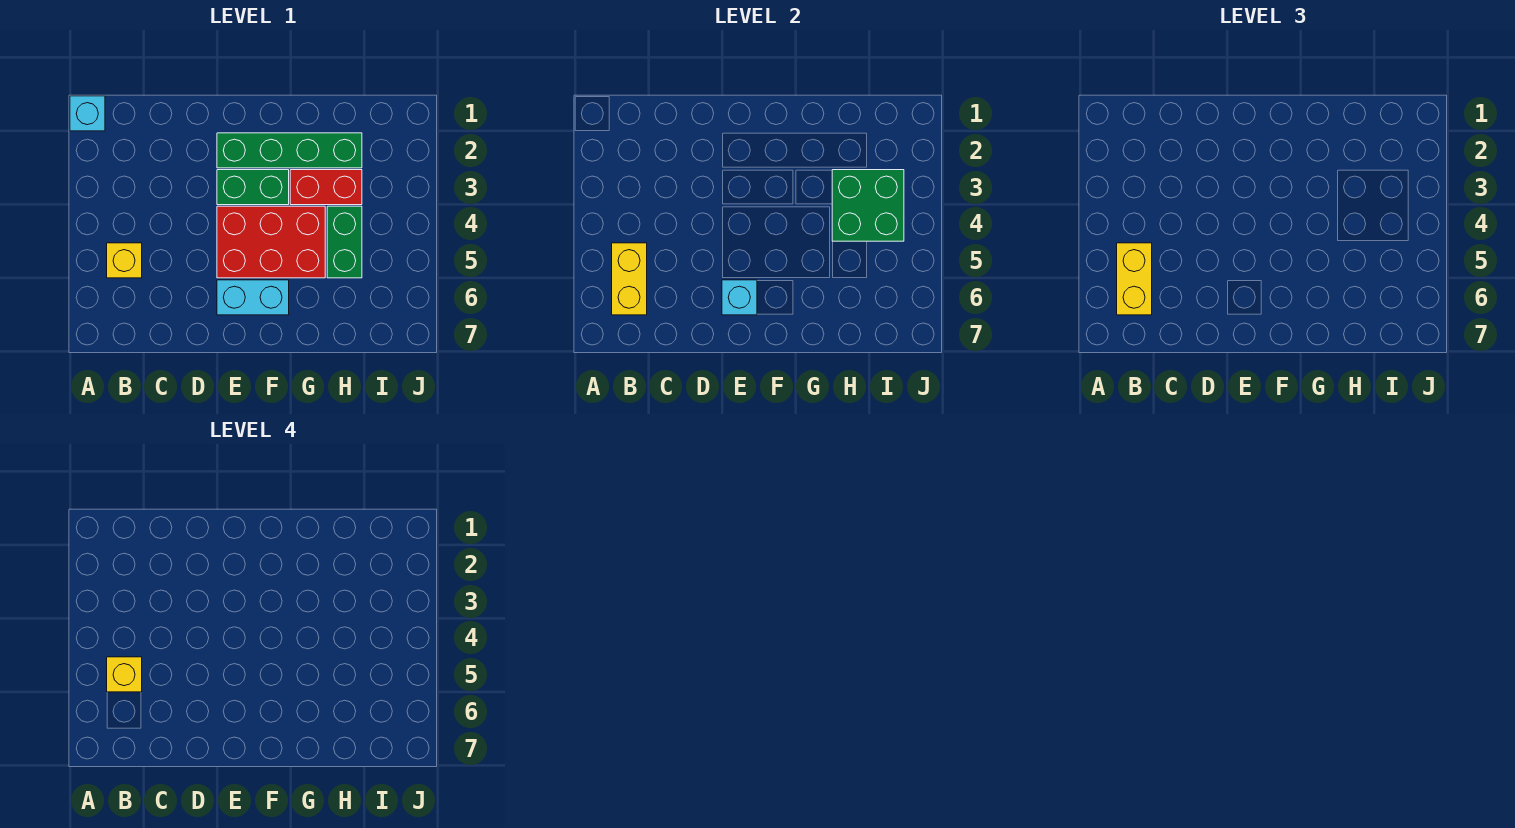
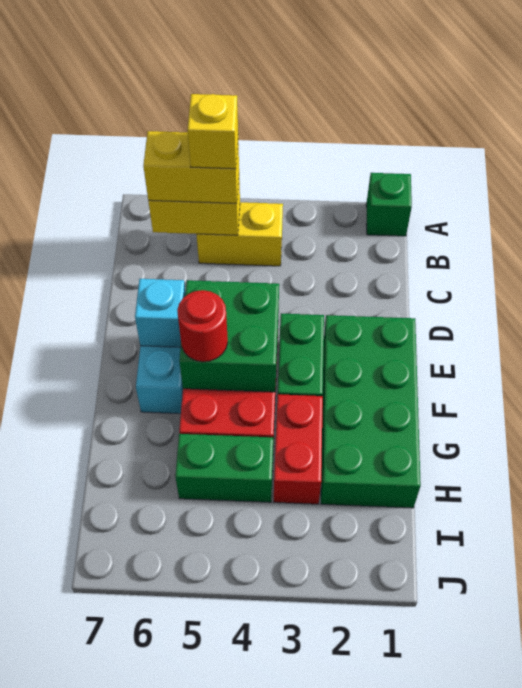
cyan brick A1 level 1 -> green brick A1 level 1
yellow brick B5 level 1 -> yellow brick B4:B5 level 1
green brick E2:H2 level 1 -> green brick E1:H2 level 1
none -> red round brick F5 level 3
green brick H3:I4 level 2 -> green brick E4:F5 level 2

